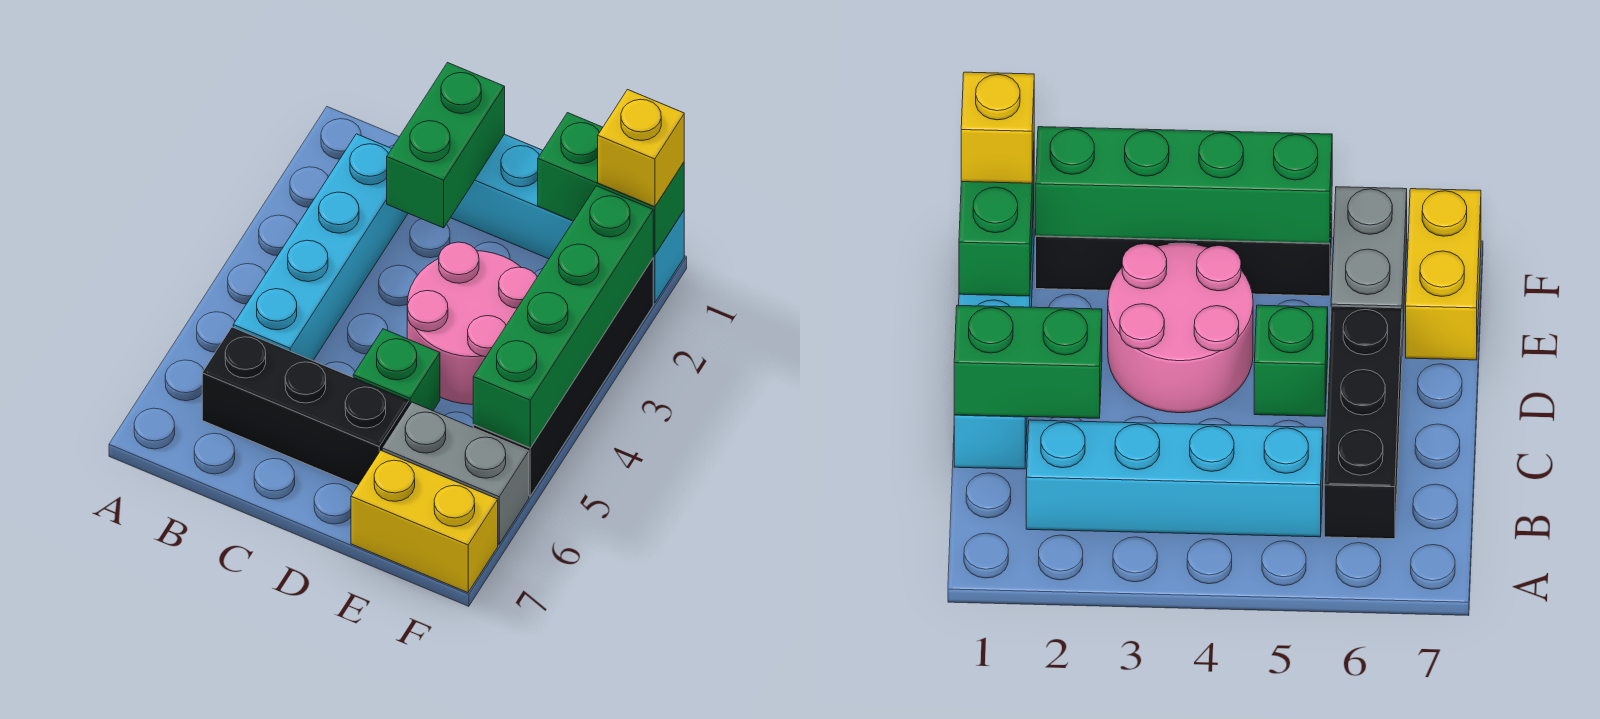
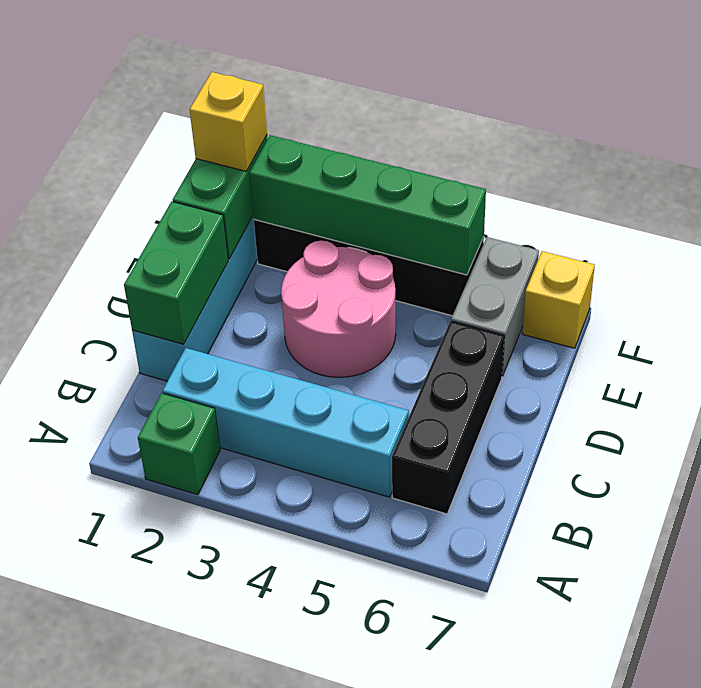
green brick C1:C2 level 2 -> green brick C1:D1 level 2
green brick D5 level 1 -> green brick A2 level 1
yellow brick E7:F7 level 1 -> yellow brick F7 level 1

